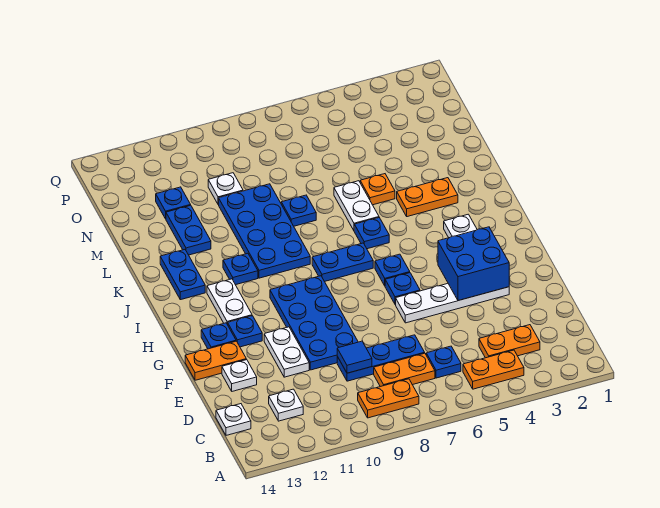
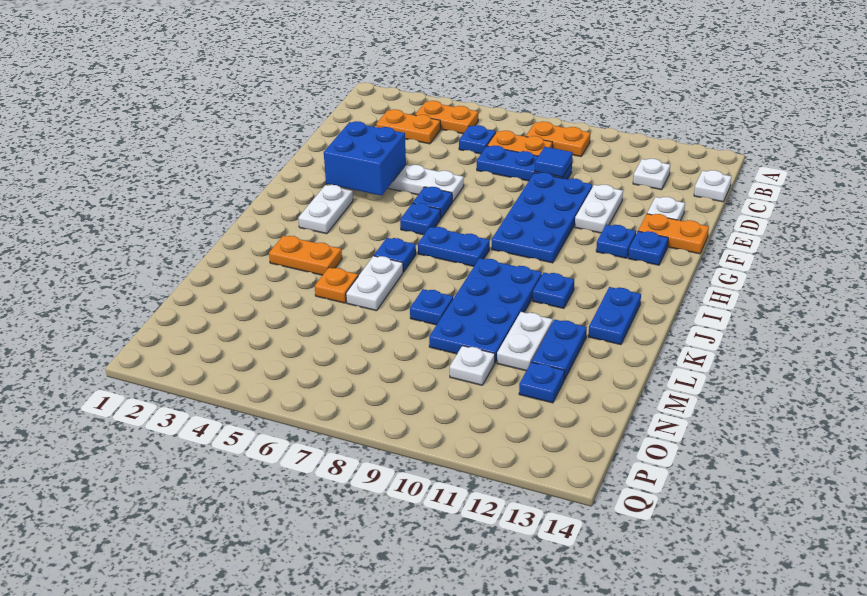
white plate H12:I12 level 1 -> white plate L11:M11 level 1

